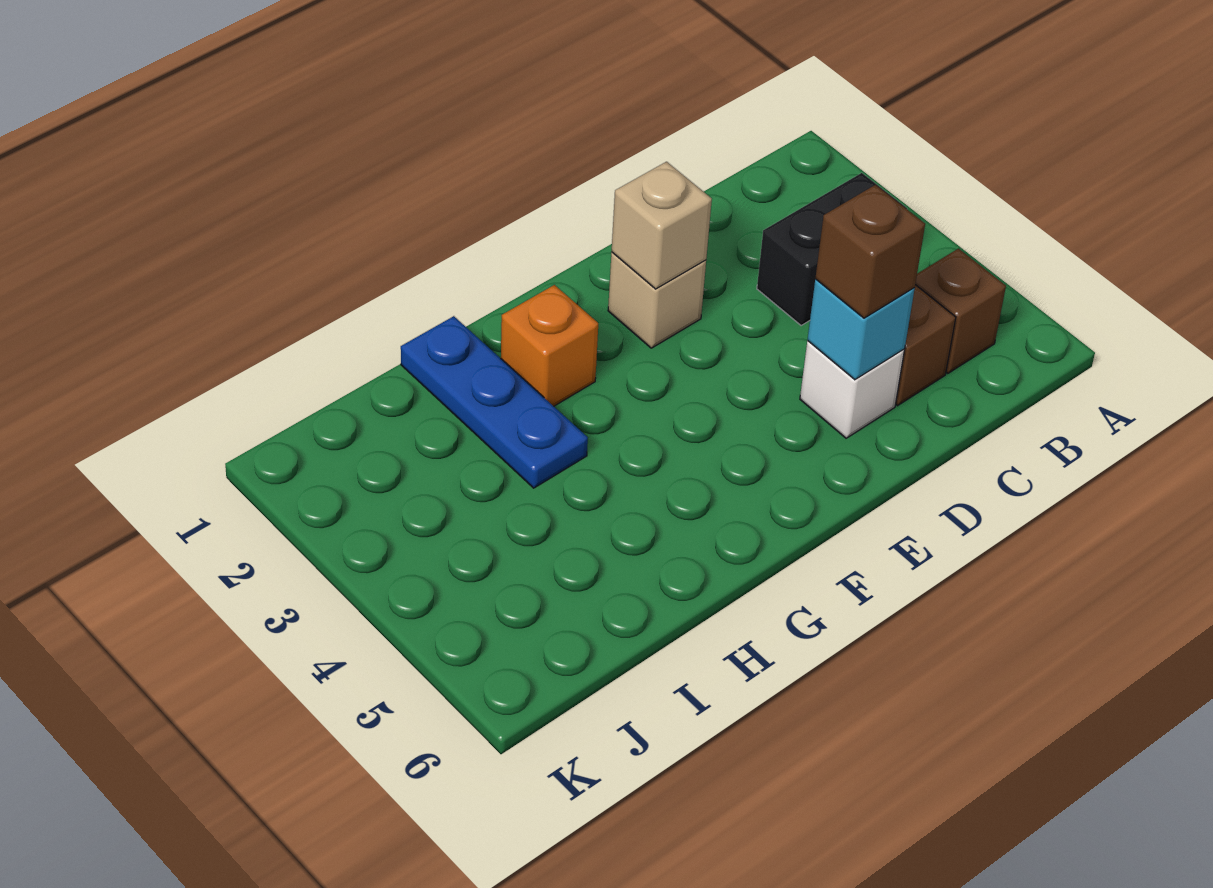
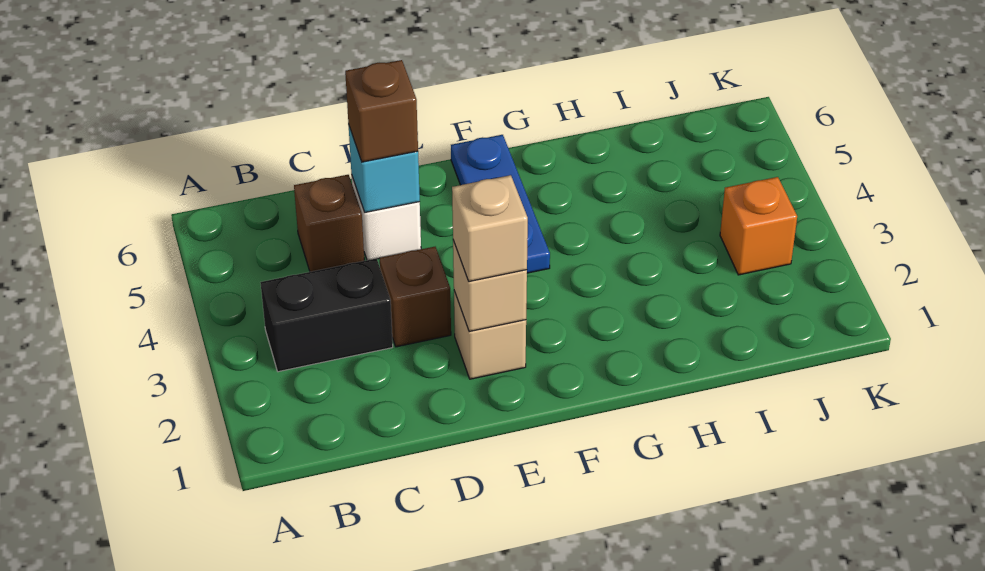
brown brick B5 level 1 -> brown brick D3 level 1
none -> tan brick E2 level 3
orange brick G2 level 1 -> orange brick J3 level 1
blue plate H1:H3 level 1 -> blue plate F4:F6 level 1

